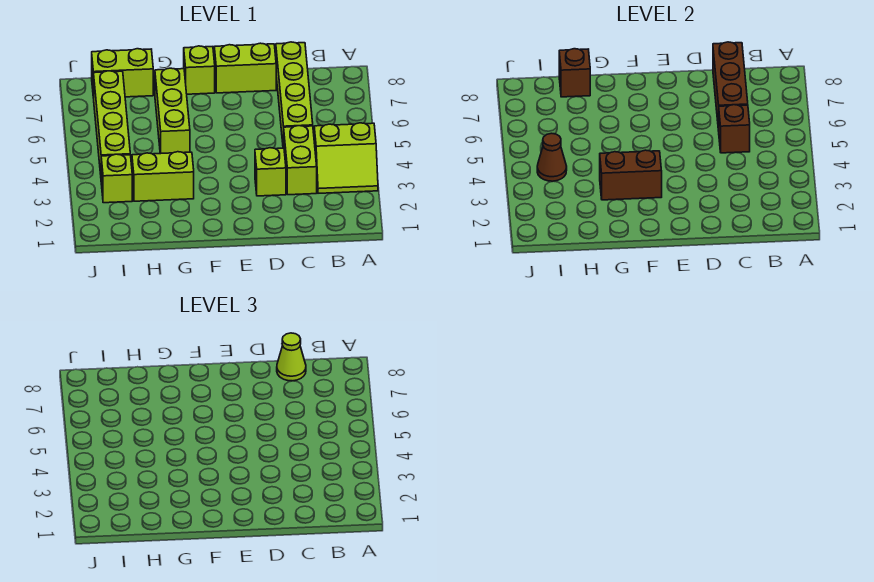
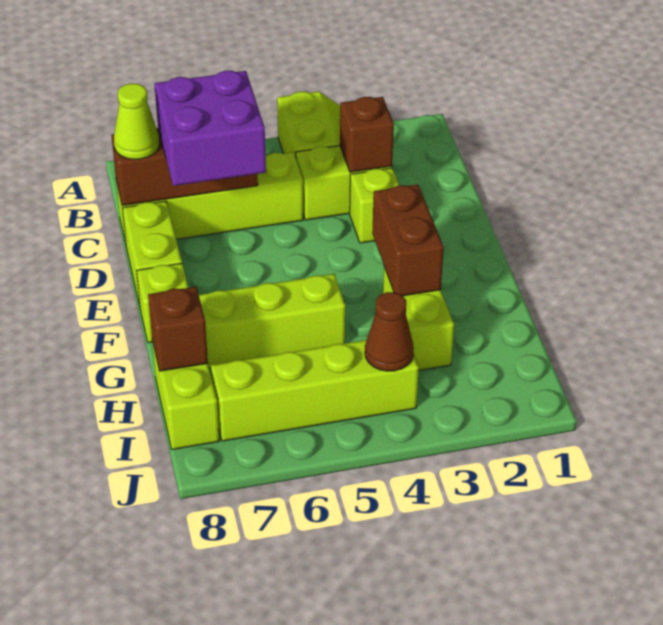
brown brick C5 level 2 -> brown brick C3 level 2
none -> purple brick C6:D7 level 3
lime brick I3 level 1 -> none

